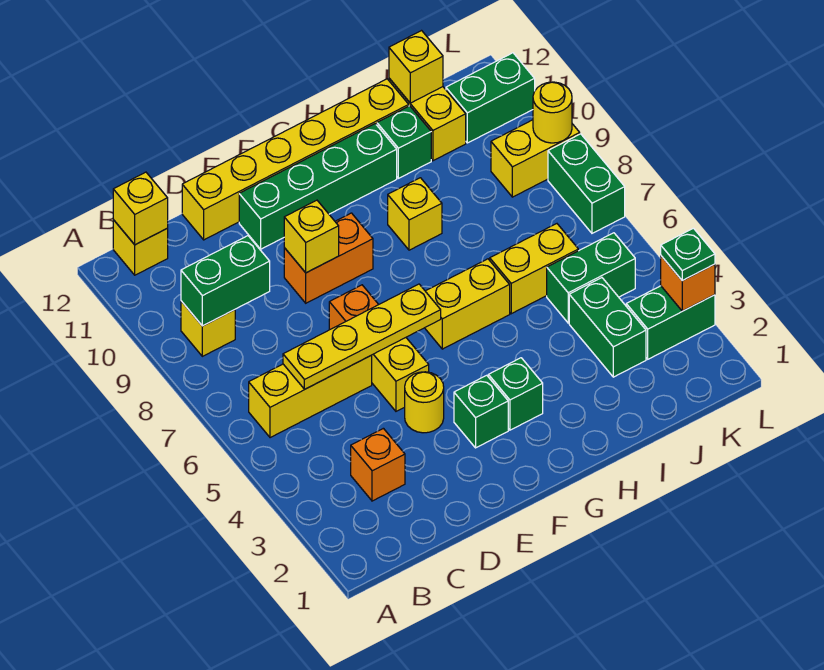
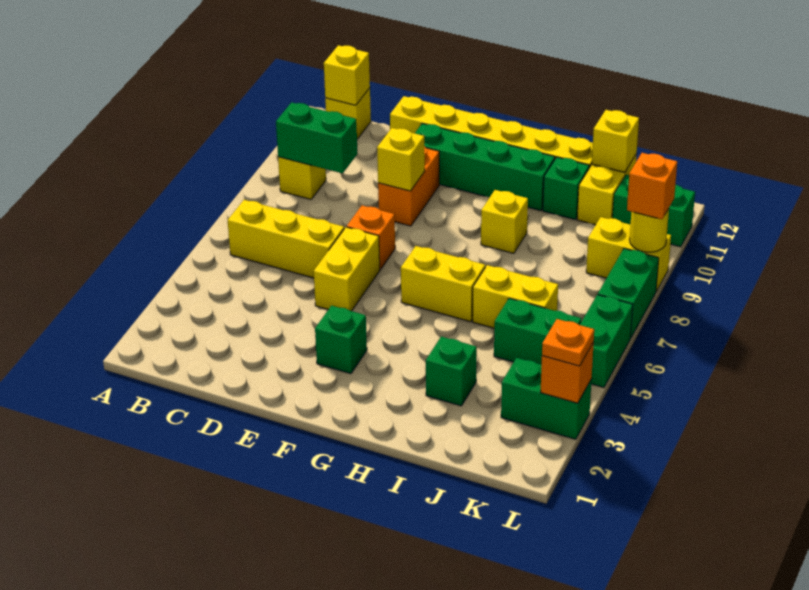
orange brick C3 level 1 -> orange brick L9 level 3
yellow plate C6:F6 level 2 -> none
yellow round brick E4 level 1 -> none
orange brick E9:F9 level 1 -> orange brick E9:E10 level 1
green brick G3 level 1 -> green brick I3 level 1
green brick J3:J4 level 1 -> green brick L5:L6 level 1
green plate L3 level 3 -> orange plate L3 level 3

